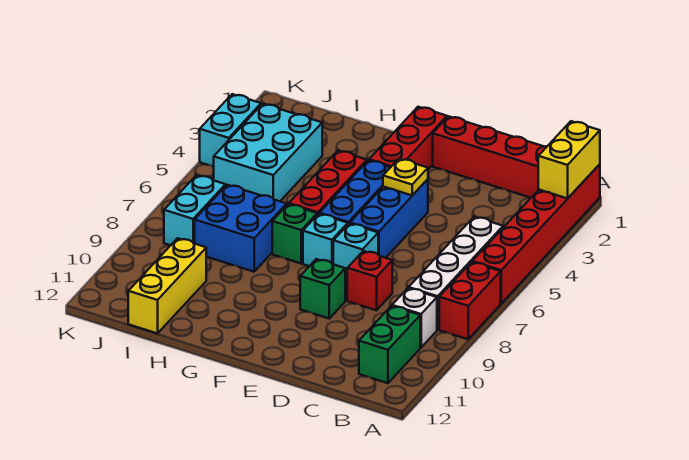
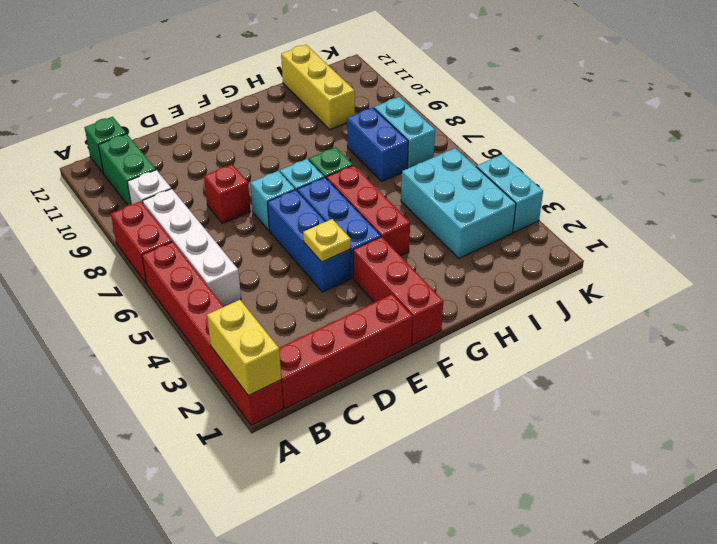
green brick E9 level 1 -> green brick B12 level 1
blue brick H7:I8 level 1 -> blue brick I7:I8 level 1

